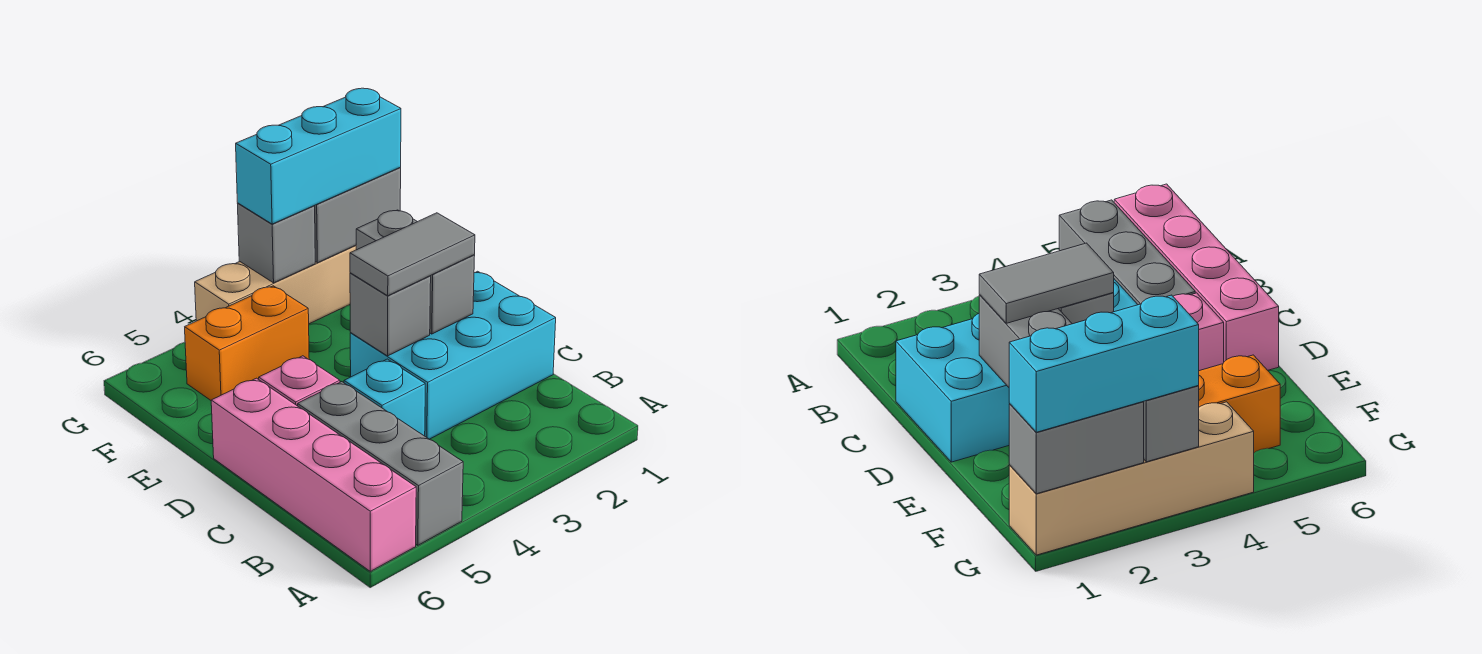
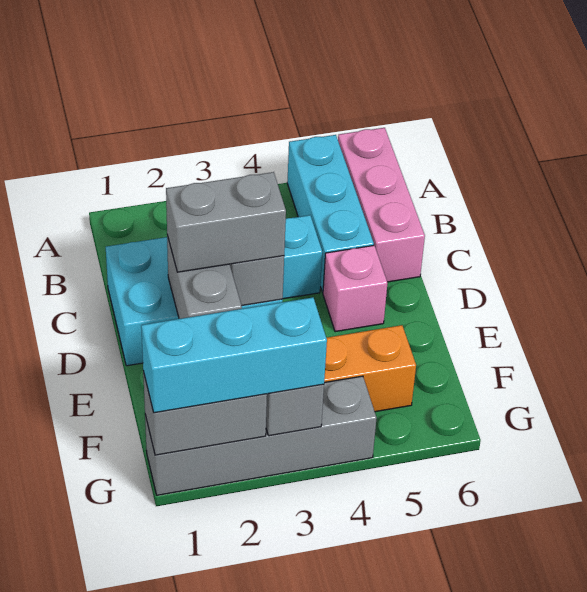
grey brick A5:C5 level 1 -> cyan brick A5:C5 level 1
pink brick A6:D6 level 1 -> pink brick A6:C6 level 1
grey tile D2:D3 level 3 -> grey brick D2:D3 level 3
tan brick G1:G4 level 1 -> grey brick G1:G4 level 1

